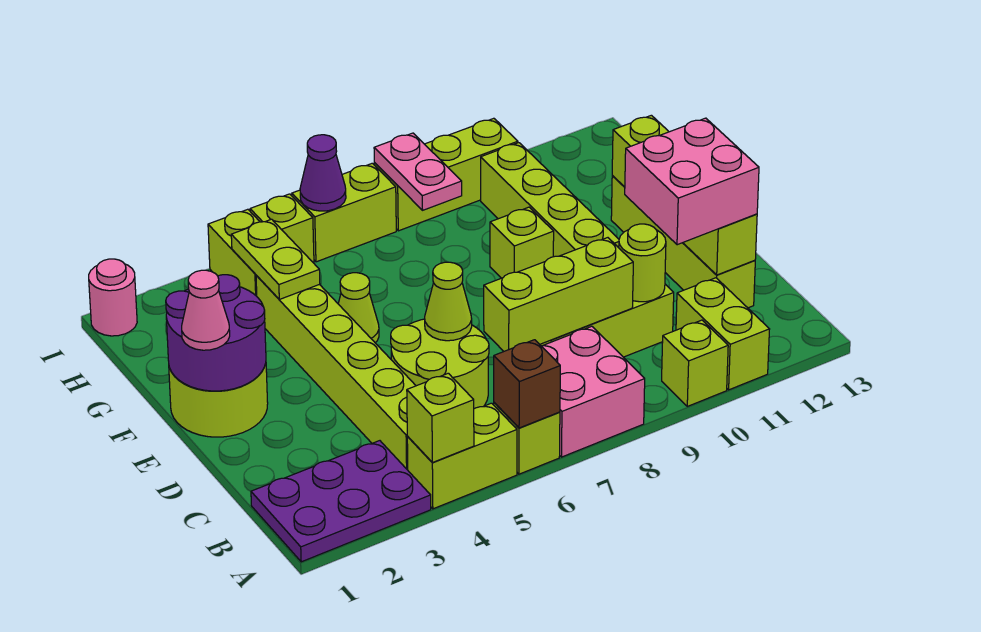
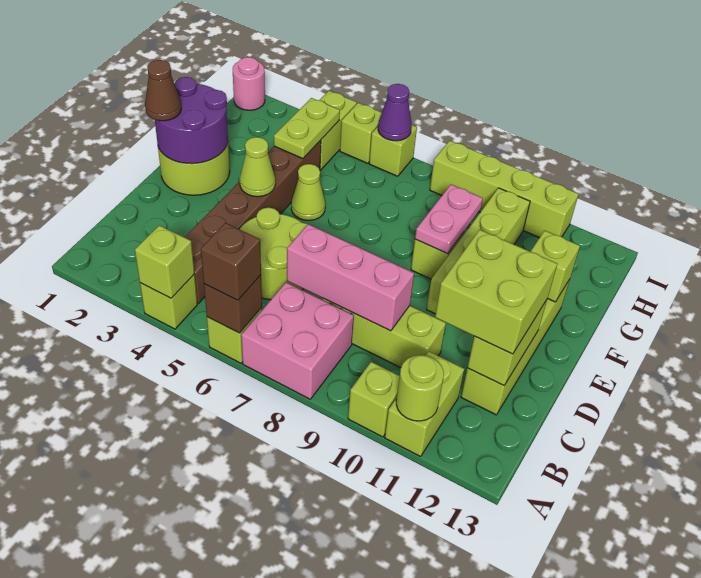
purple plate A1:B3 level 1 -> none
lime brick A4:A5 level 1 -> lime brick A4 level 1
none -> brown brick A6 level 3
lime brick B4:G4 level 1 -> brown brick B4:G4 level 1
lime brick C7:C9 level 2 -> pink brick C7:C9 level 2
lime round brick C10 level 2 -> lime round brick A11 level 2
pink brick C11:D12 level 3 -> lime brick C11:D12 level 3
lime cone D6 level 2 -> lime cone E4 level 2
pink cone E1 level 3 -> brown cone E1 level 3
pink plate H8:I8 level 2 -> pink plate F9:G9 level 2
lime brick I6:I7 level 1 -> lime brick I6 level 1
lime brick I8:I10 level 1 -> lime brick I8:I11 level 1

